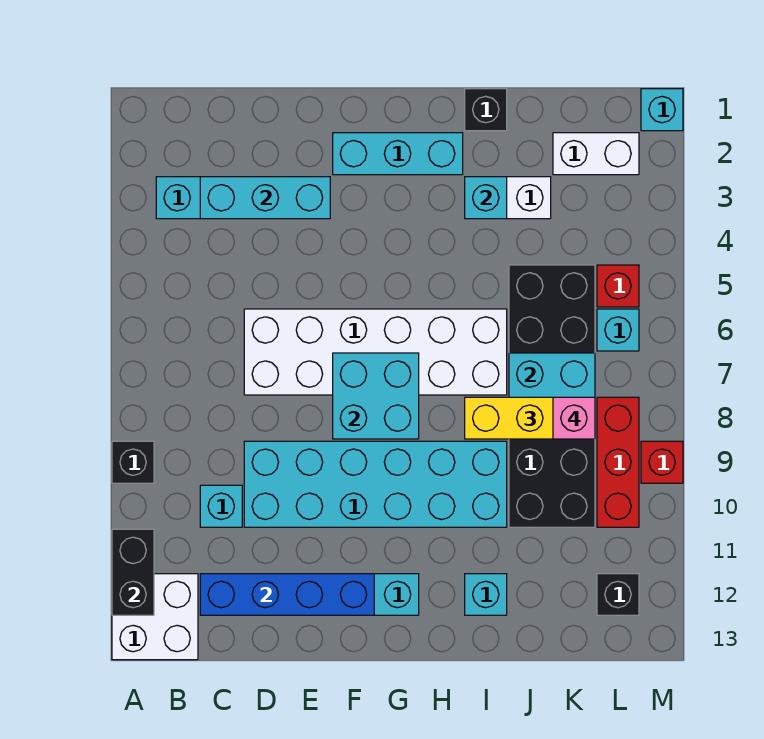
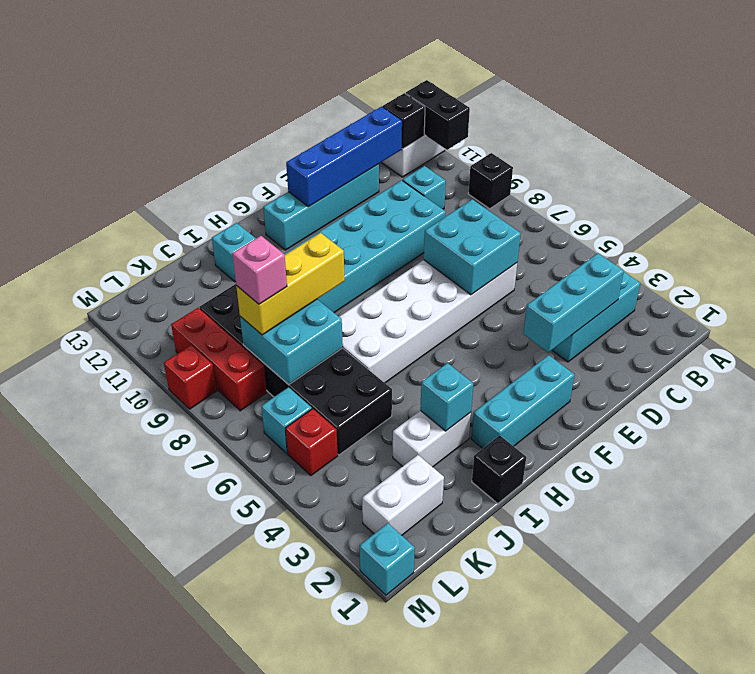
cyan brick F7:G8 level 2 -> cyan brick D6:E7 level 2
black brick L12 level 1 -> black brick B12 level 2

